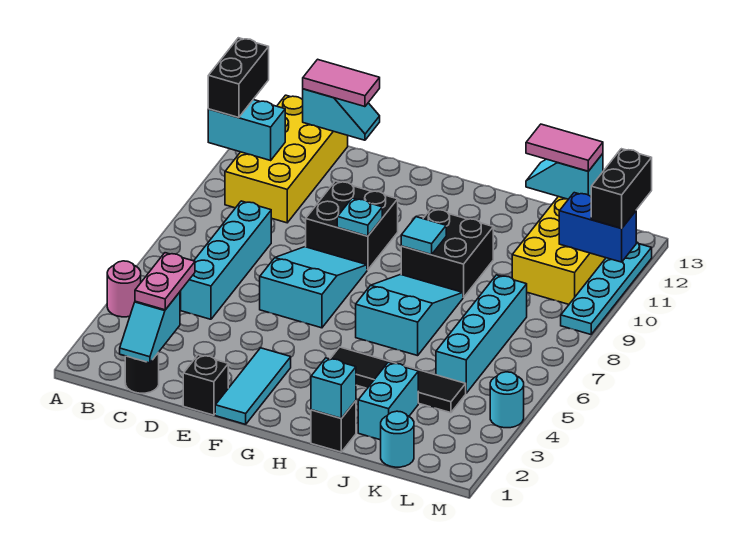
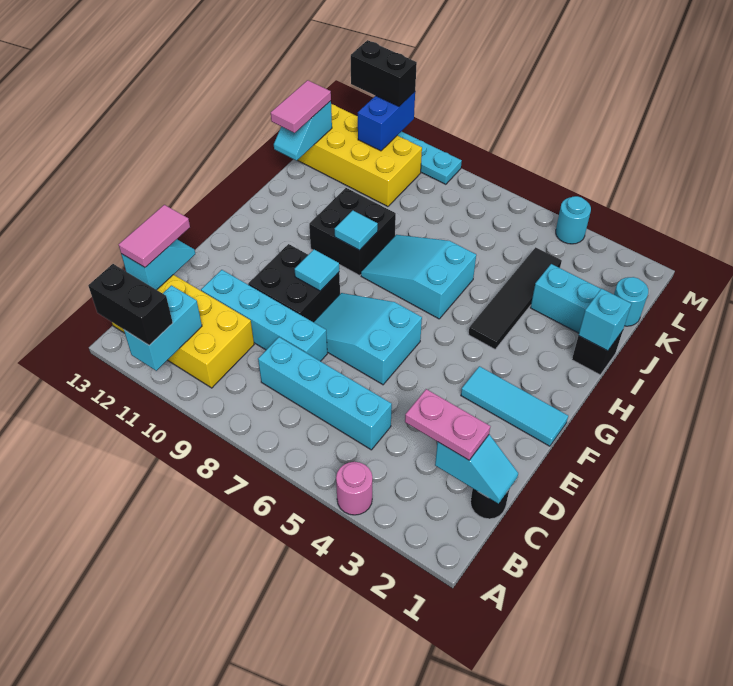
black brick E1 level 1 -> none
cyan plate F9 level 2 -> cyan tile F9 level 2
cyan brick K5:K8 level 1 -> cyan brick D8:D11 level 1

